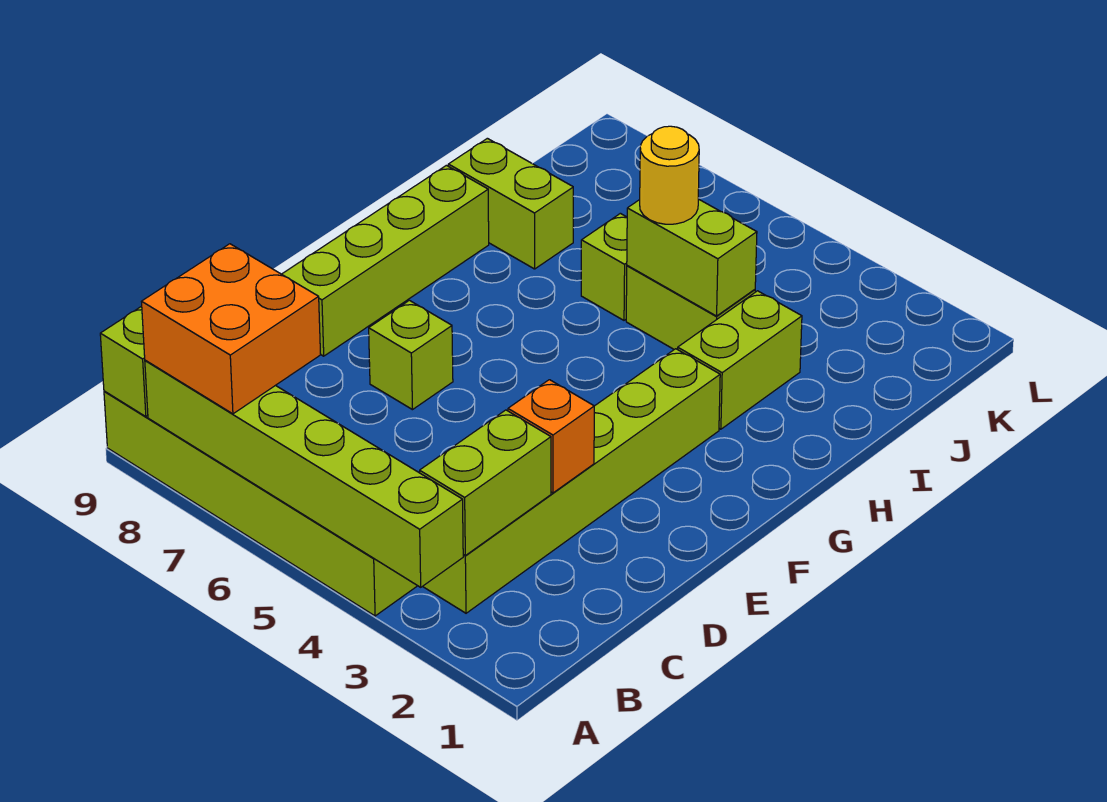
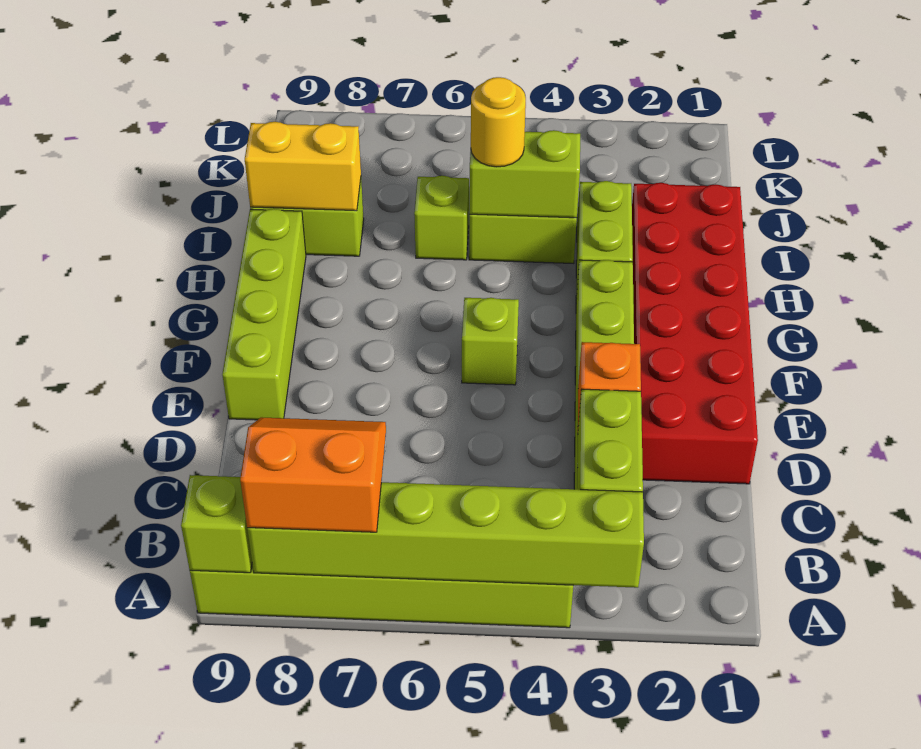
orange brick A7:B8 level 3 -> orange slope A7:B8 level 3 top A
none -> red brick D1:I2 level 1
lime brick E7 level 1 -> lime brick F5 level 1
none -> yellow brick I8:I9 level 2

